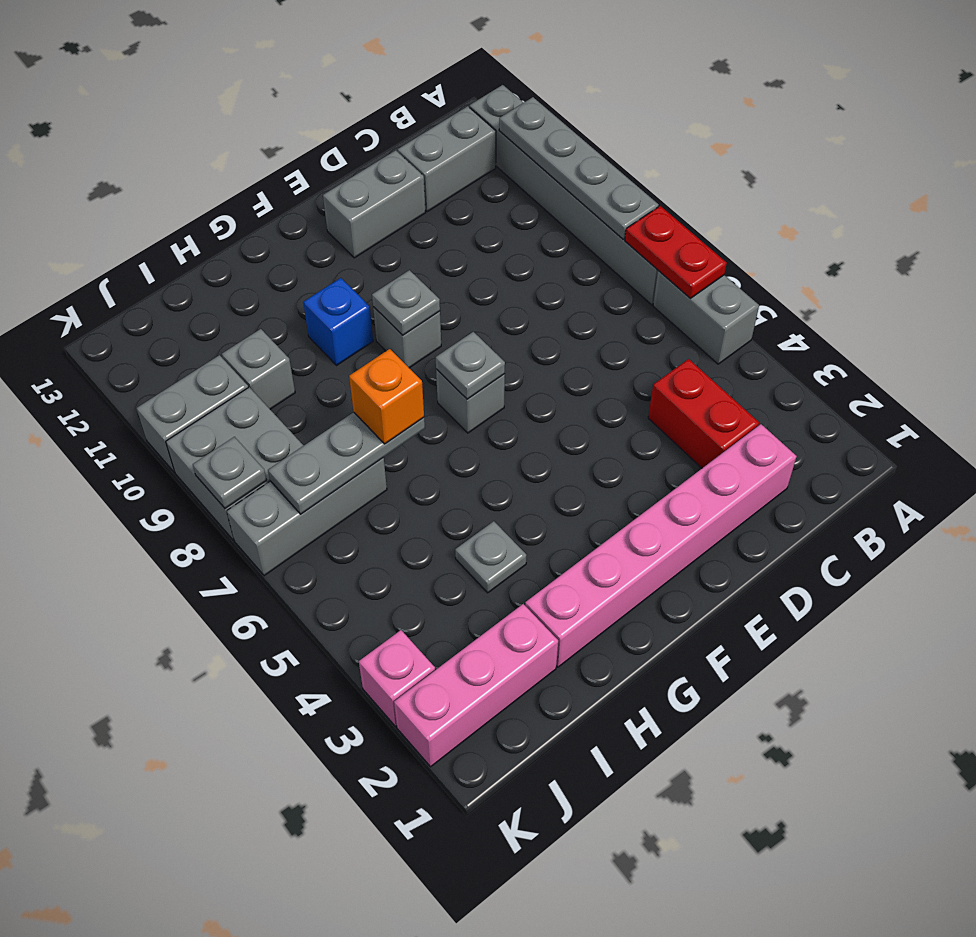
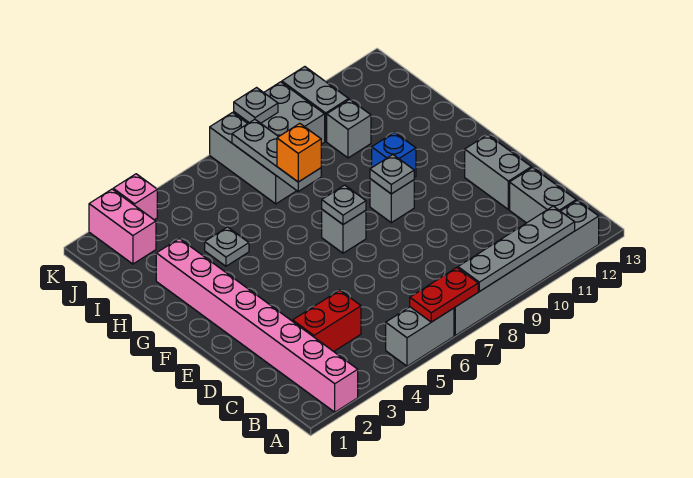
pink brick C2:H2 level 1 -> pink brick A2:H2 level 1
pink brick I2:K2 level 1 -> pink brick J2:K2 level 1

